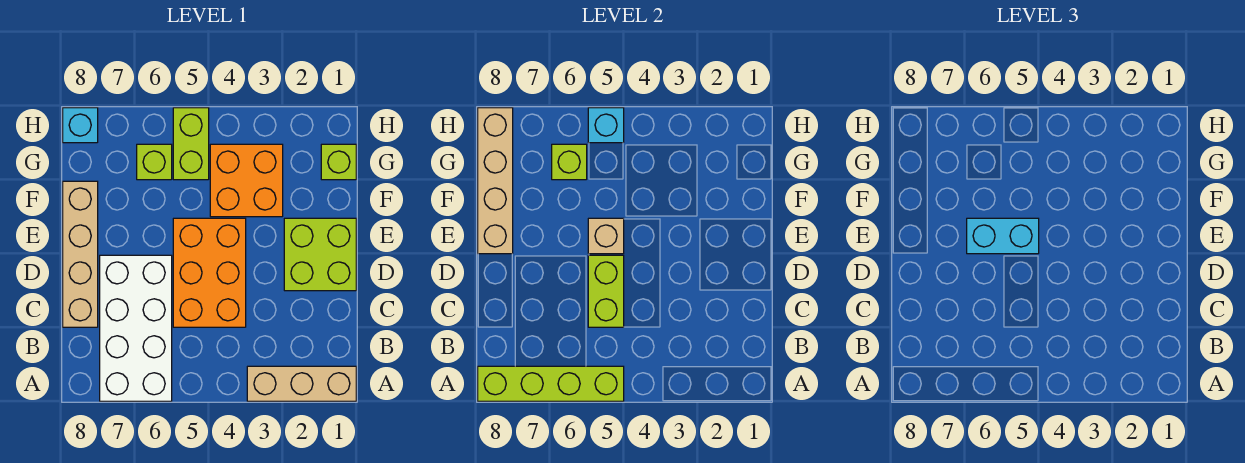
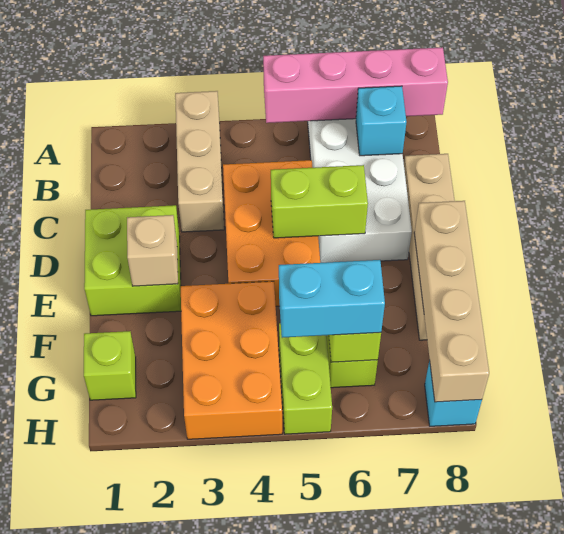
tan brick A1:A3 level 1 -> tan brick A3:C3 level 1
lime brick A5:A8 level 2 -> pink brick A5:A8 level 2
lime brick C5:D5 level 2 -> lime brick D5:D6 level 2
tan brick E5 level 2 -> tan brick E2 level 2
cyan brick E5:E6 level 3 -> cyan brick G5:G6 level 3
orange brick F3:G4 level 1 -> orange brick F3:H4 level 1
cyan brick H5 level 2 -> cyan brick B7 level 2

